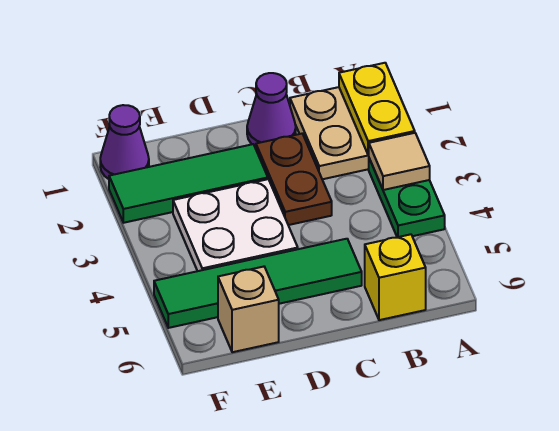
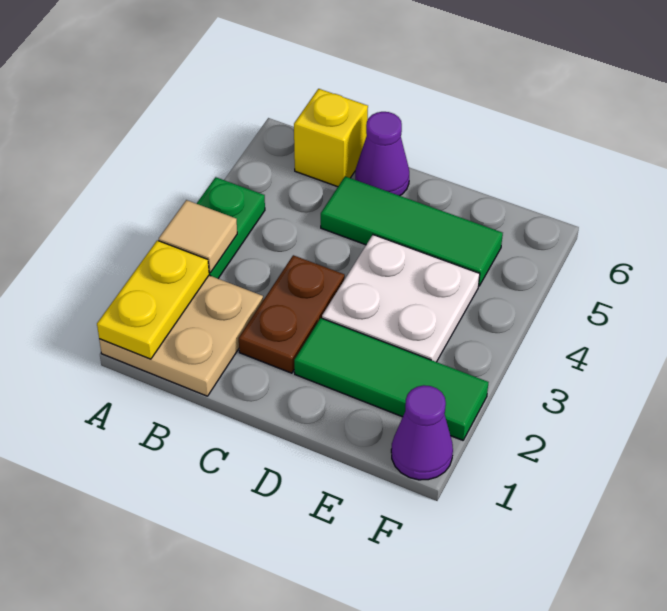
purple cone C1 level 1 -> purple cone C6 level 1
green tile C5:F5 level 1 -> green tile C5:E5 level 1
tan brick E6 level 1 -> none

